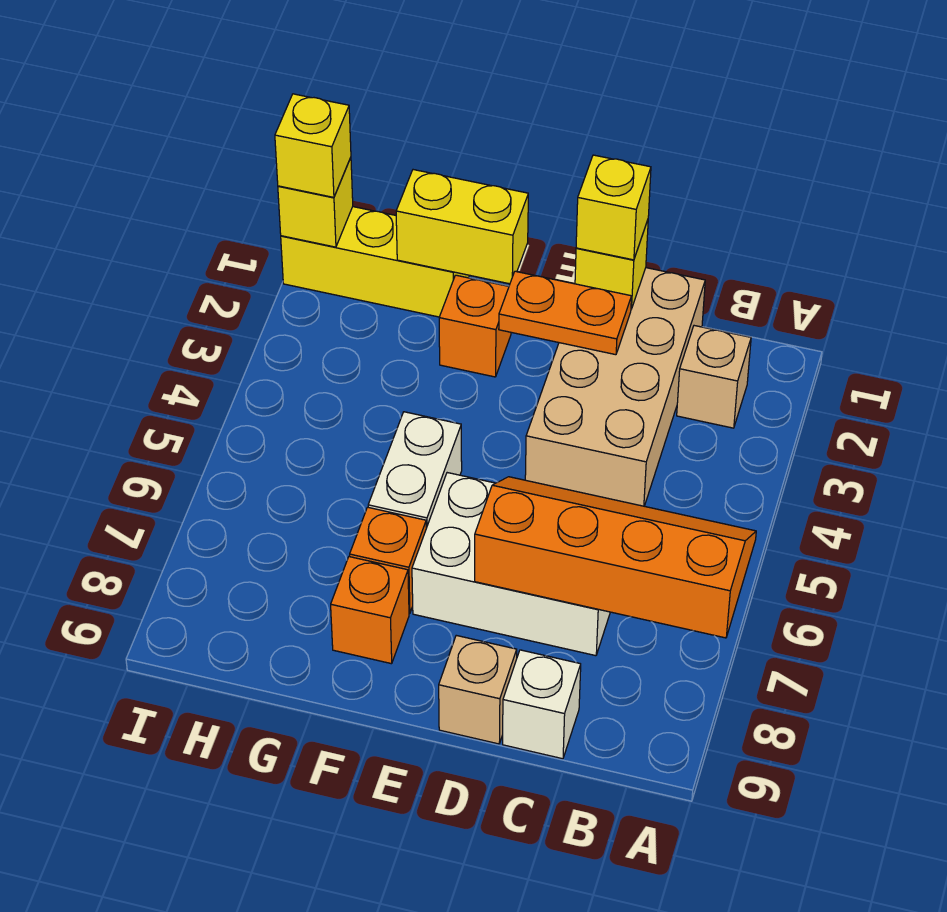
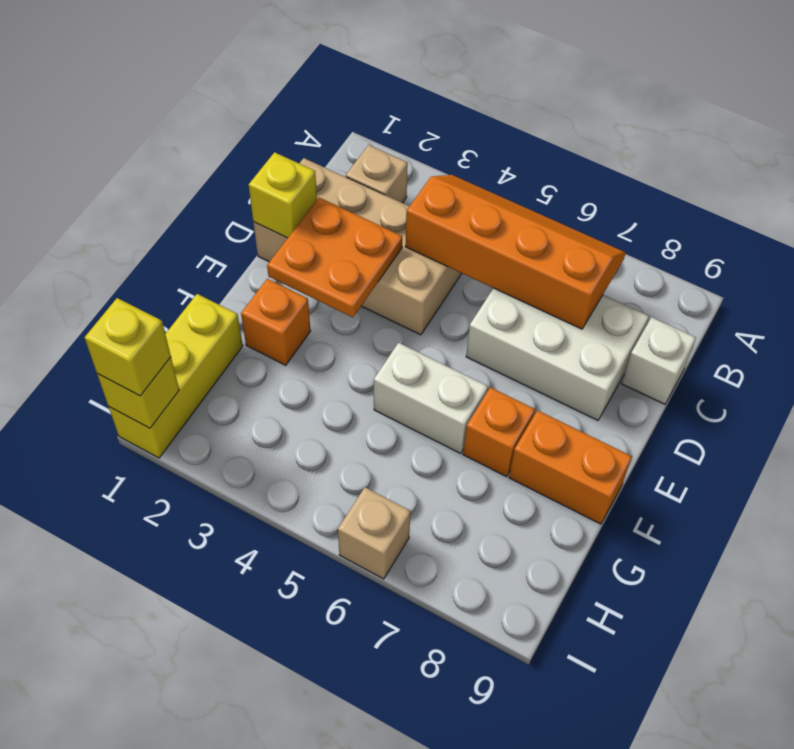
orange slope A6:D7 level 2 top 7 -> orange slope B4:C7 level 2 top C
white brick C6:E7 level 1 -> white brick C6:D8 level 1
yellow brick D1 level 3 -> none
orange plate D2:E2 level 2 -> orange plate D2:E3 level 2
tan brick D9 level 1 -> tan brick I6 level 1
yellow brick F1:G1 level 2 -> none
orange brick F8 level 1 -> orange brick F8:F9 level 1

